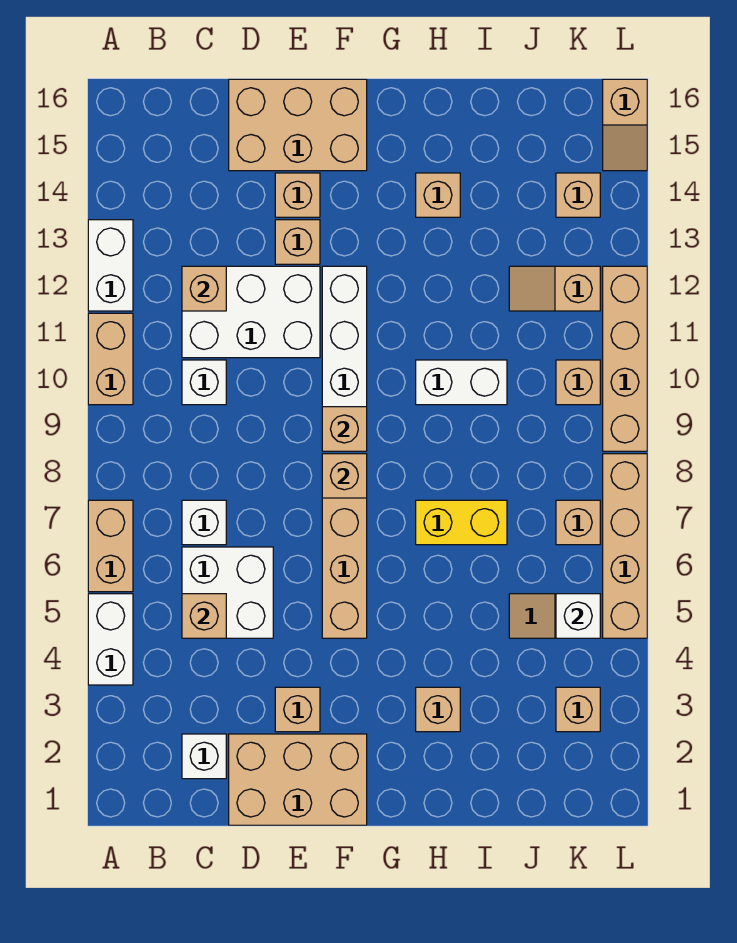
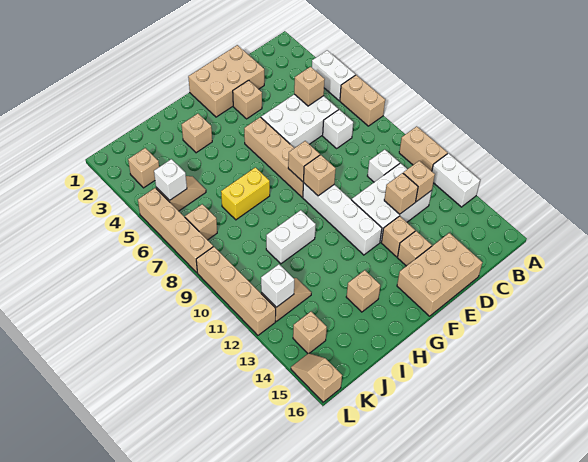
white brick C2 level 1 -> white brick K12 level 2
white brick C5:D6 level 1 -> white brick C5:E6 level 1
tan brick K10 level 1 -> tan brick D12 level 2

